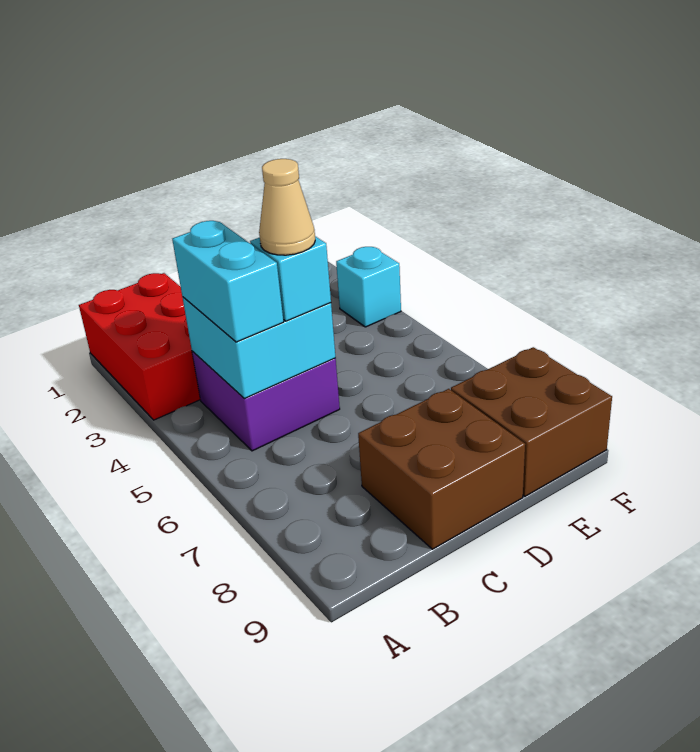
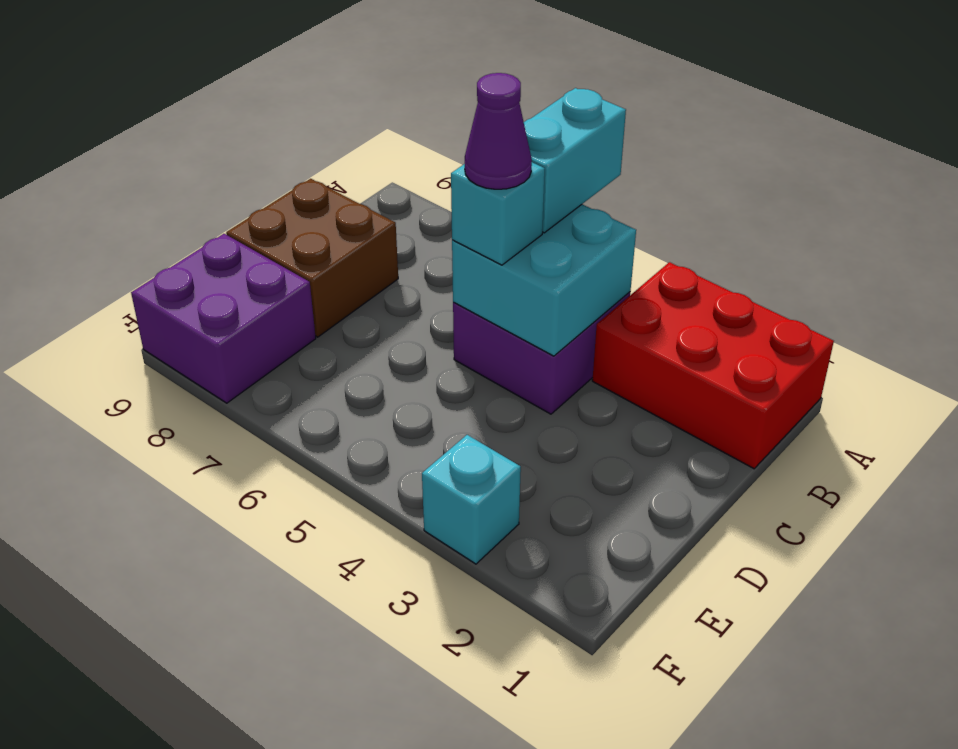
cyan brick B4:B5 level 3 -> cyan brick A5:B5 level 3
tan cone C5 level 4 -> purple cone C5 level 4
brown brick E8:F9 level 1 -> purple brick E8:F9 level 1

